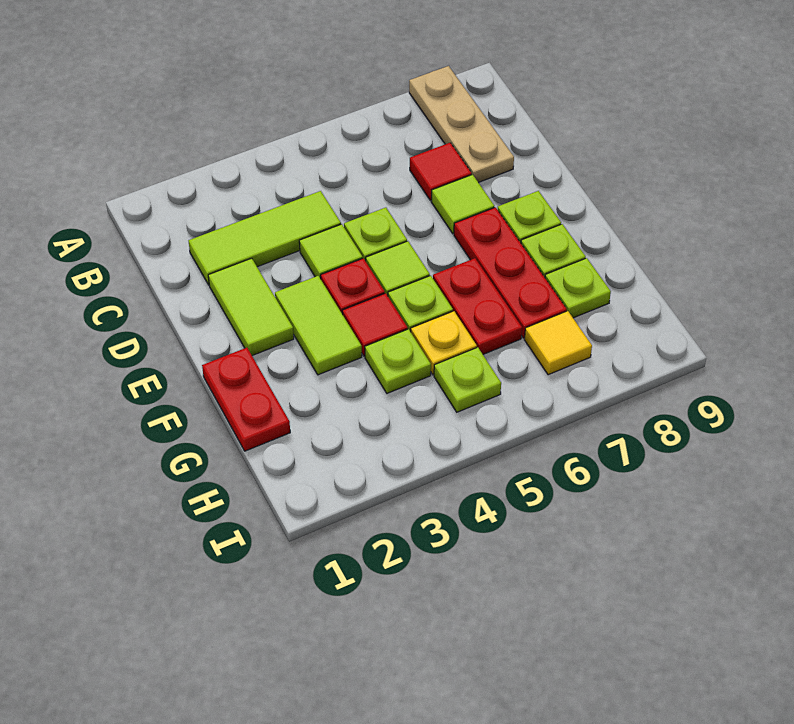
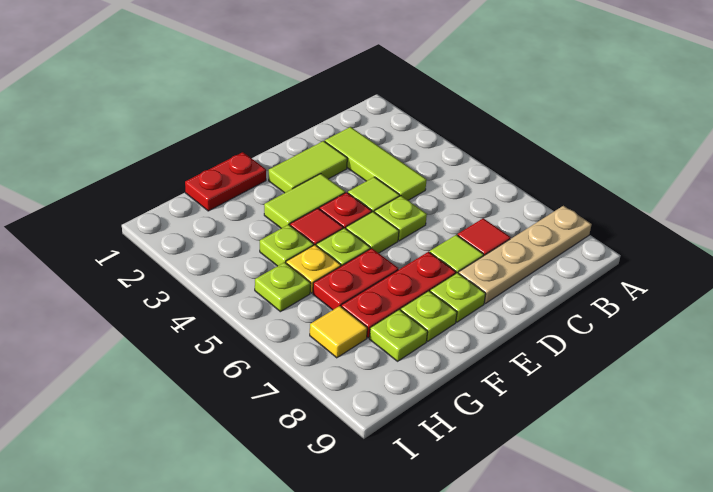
tan plate A8:C8 level 1 -> tan plate A8:D8 level 1

